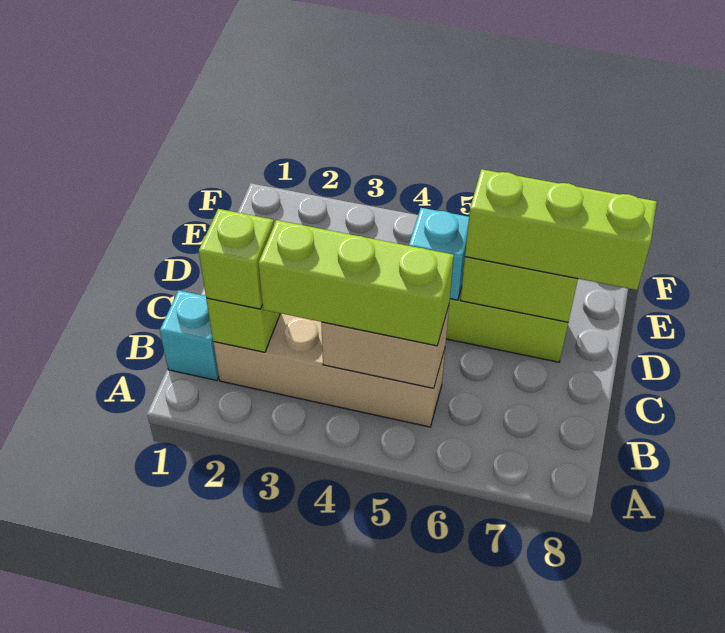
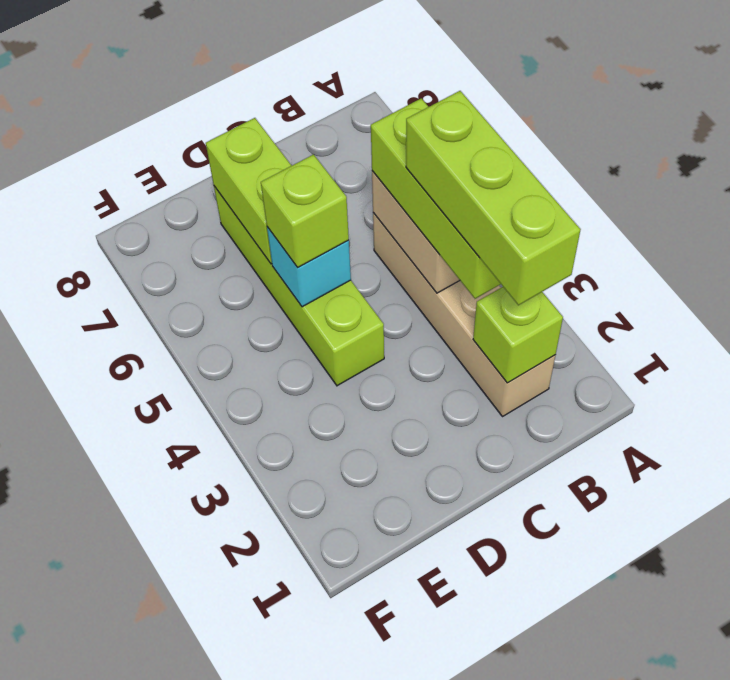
cyan brick B1 level 1 -> none
lime brick B2 level 3 -> lime brick D5 level 3
lime brick D6:D8 level 3 -> lime brick B2:B4 level 4

